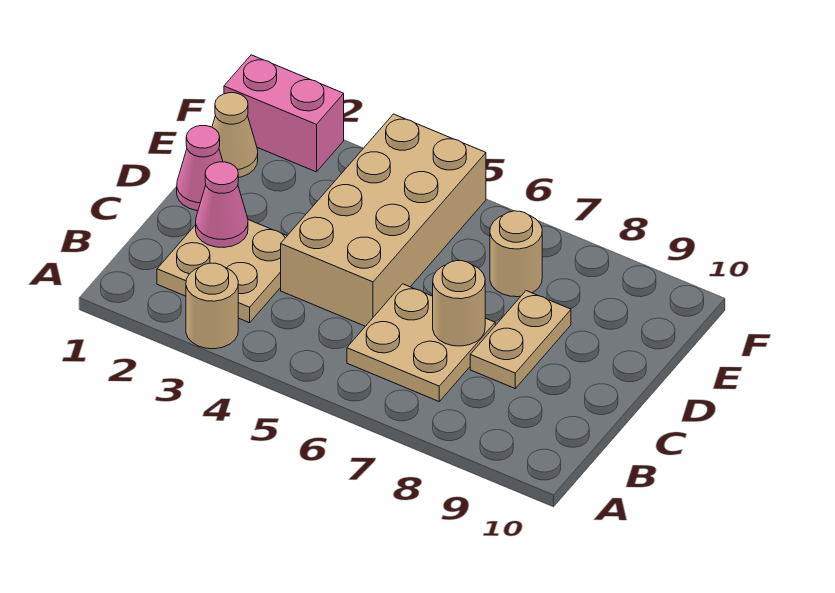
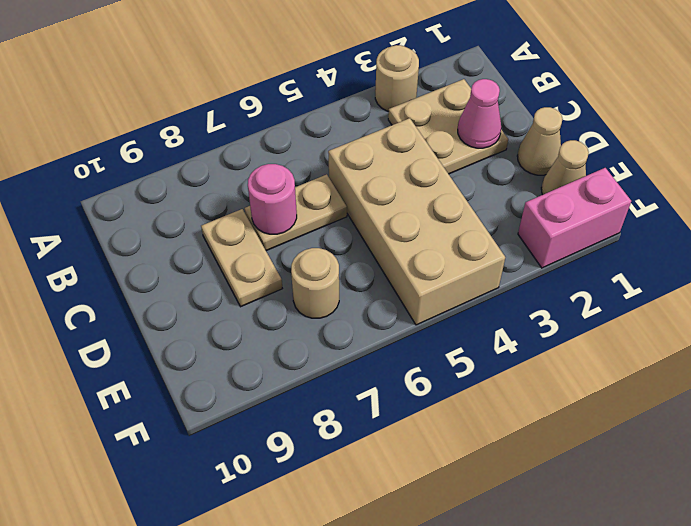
tan plate B6:C7 level 1 -> tan plate C6:C7 level 1
tan round brick C7 level 2 -> pink round brick C7 level 2
pink cone D1 level 1 -> tan cone D1 level 1

